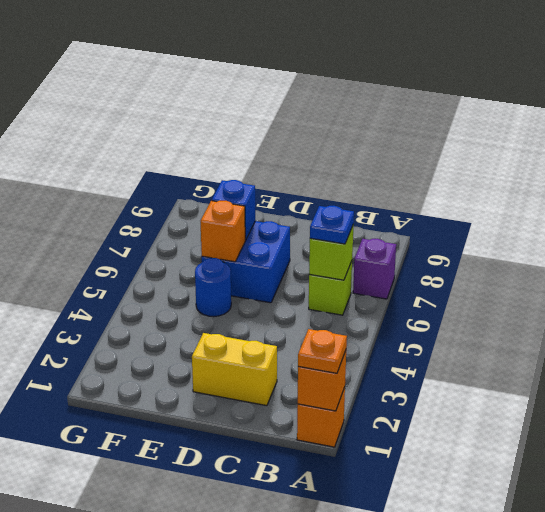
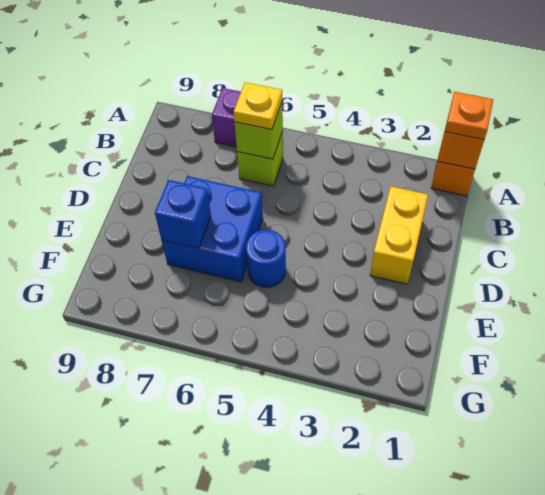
blue plate B6 level 3 -> yellow plate B6 level 3
orange brick E6 level 2 -> none

